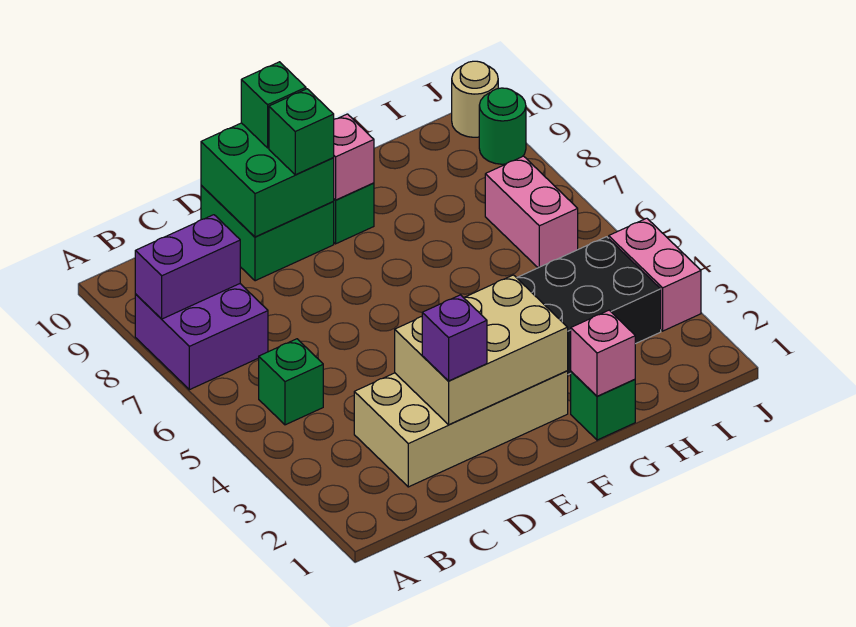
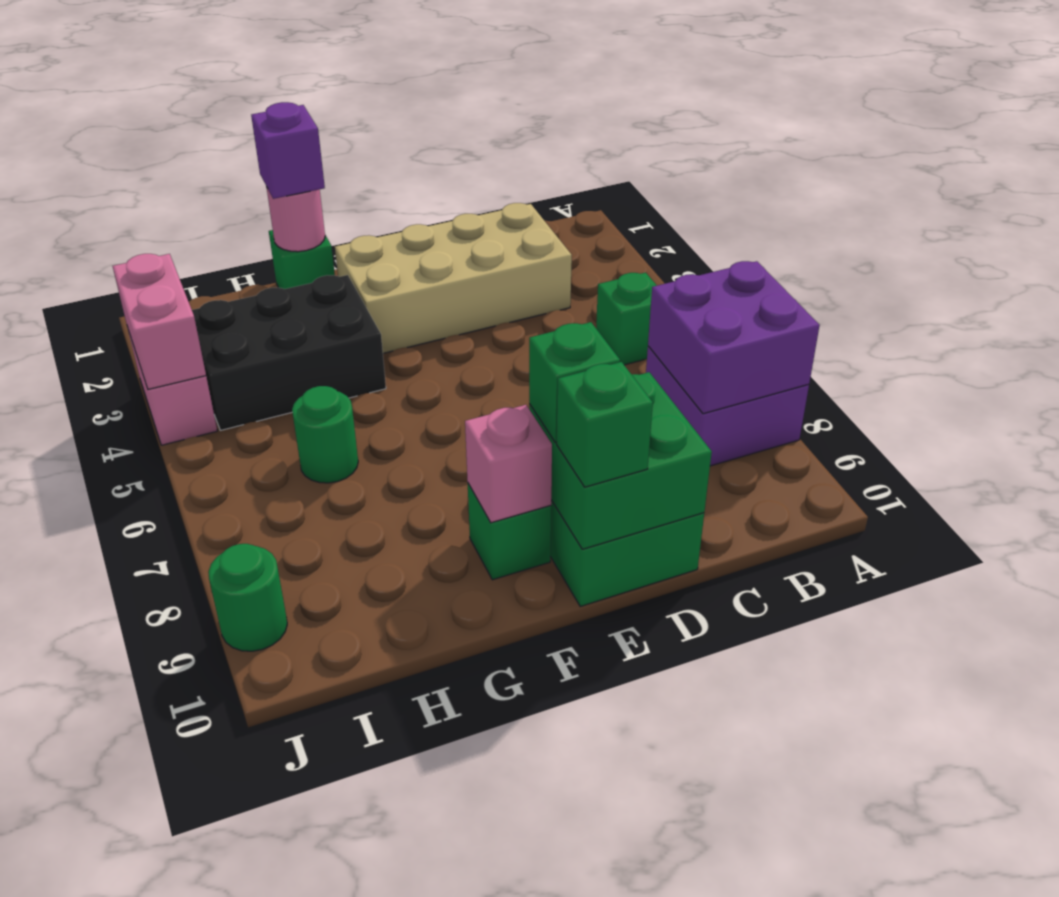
purple brick A8:B8 level 2 -> purple brick A7:B8 level 2
tan brick D2:F3 level 2 -> none
purple brick D2 level 3 -> purple brick G1 level 3
pink brick G1 level 2 -> pink round brick G1 level 2
none -> green round brick H6 level 1
pink brick I6:I7 level 1 -> pink brick J3:J4 level 2
tan round brick J10 level 1 -> none

